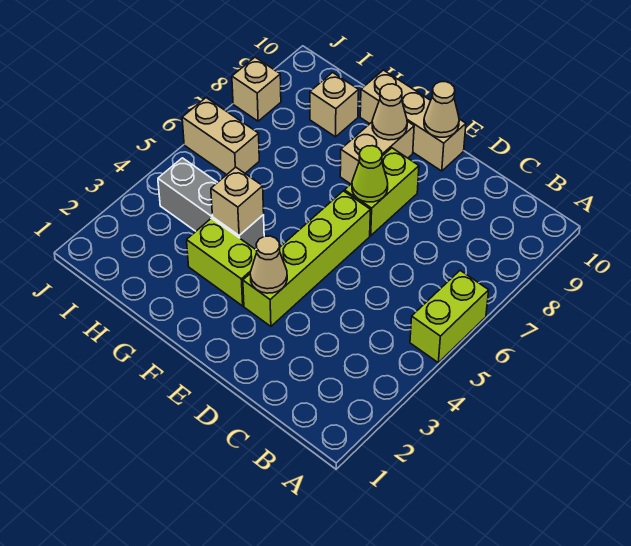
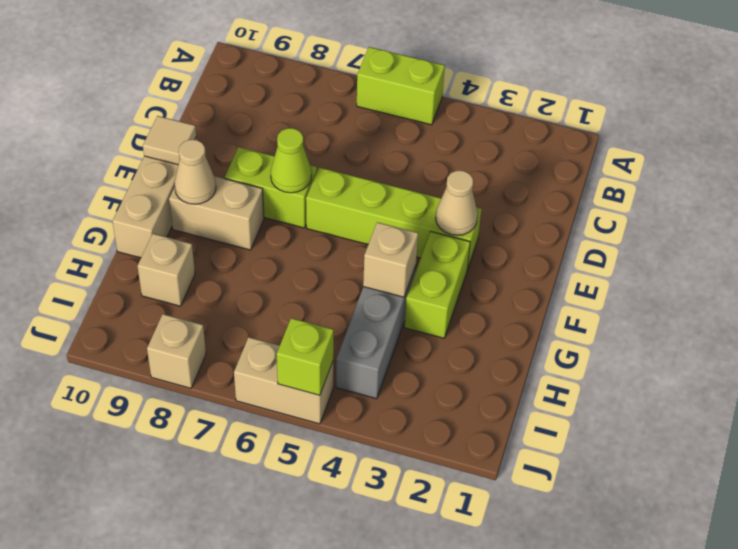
tan cone E10 level 2 -> tan tile E10 level 2
tan brick I6:J6 level 1 -> tan brick J5:J6 level 1
none -> lime brick J5 level 2

